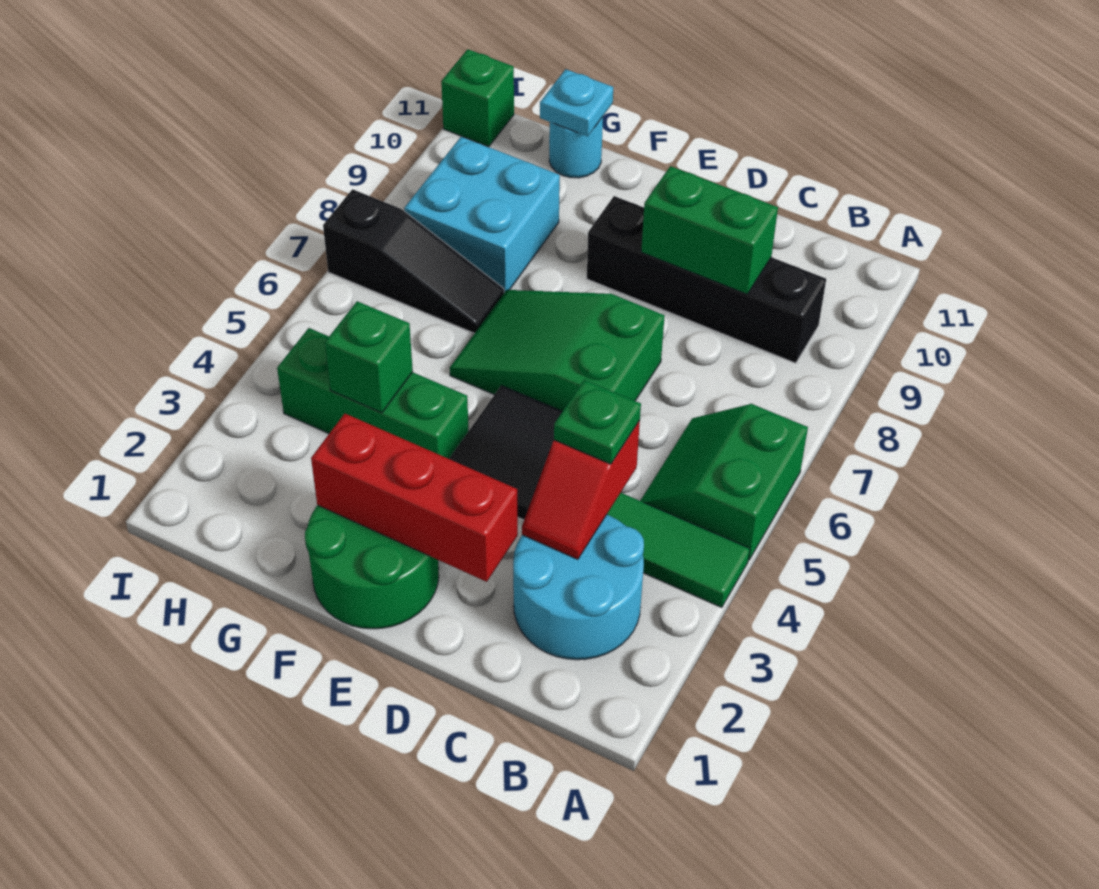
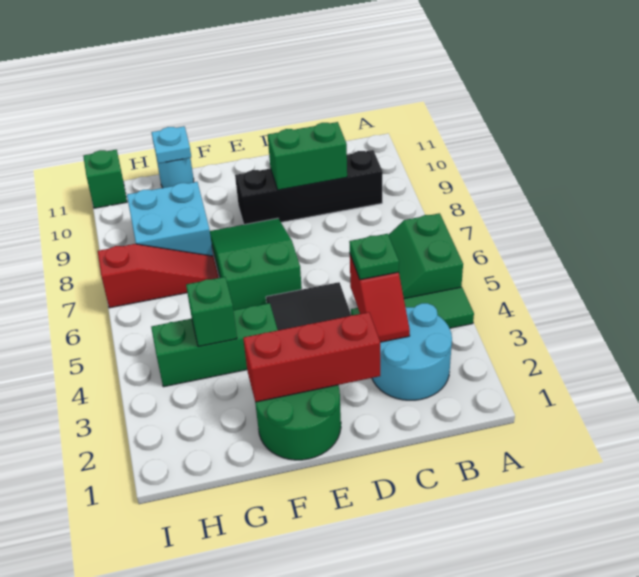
green slope D6:F7 level 1 top D -> green slope E6:F8 level 1 top 6
black slope G7:I7 level 1 top I -> red slope G7:I7 level 1 top I

